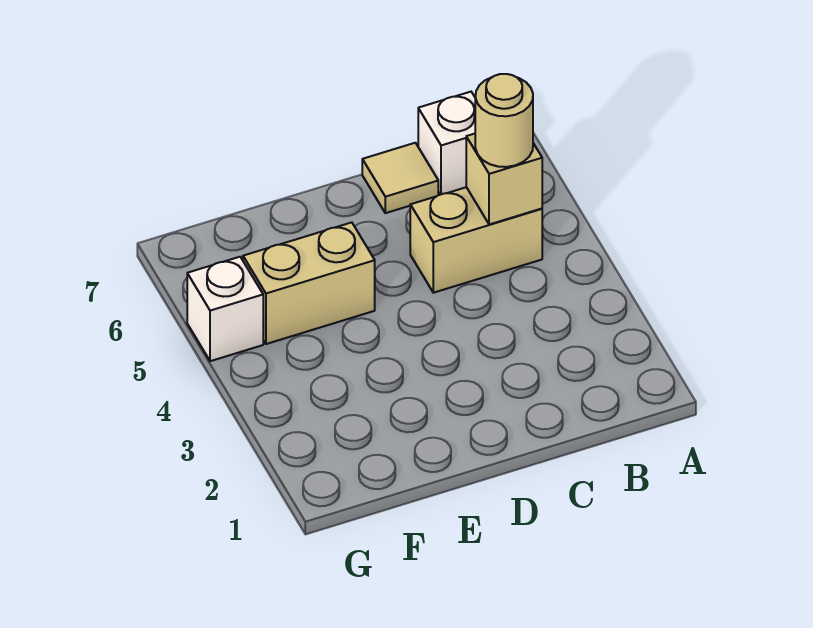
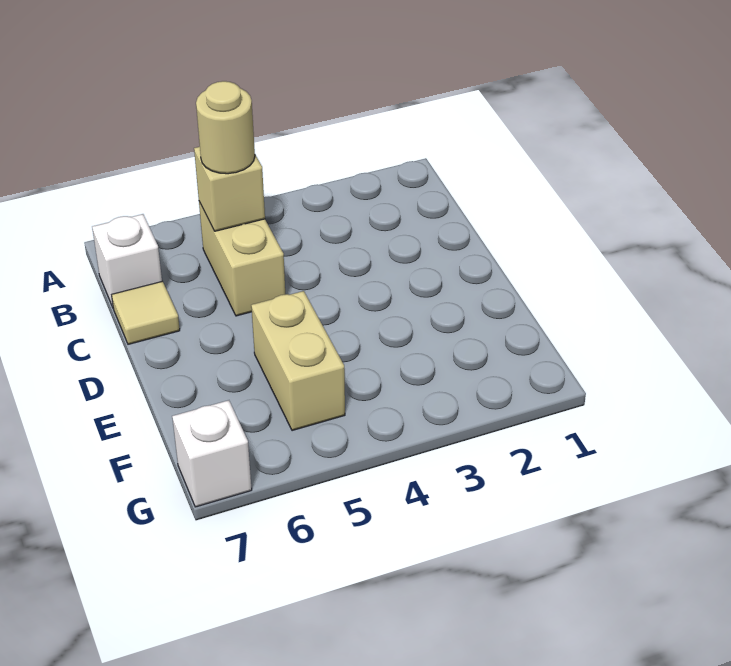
white brick G5 level 1 -> white brick G7 level 1

